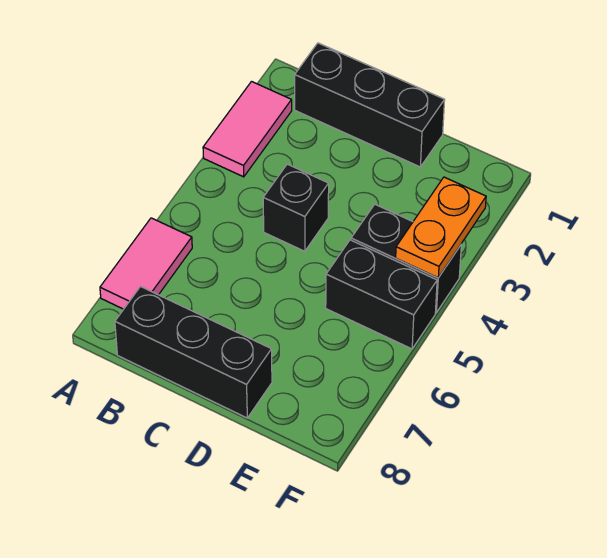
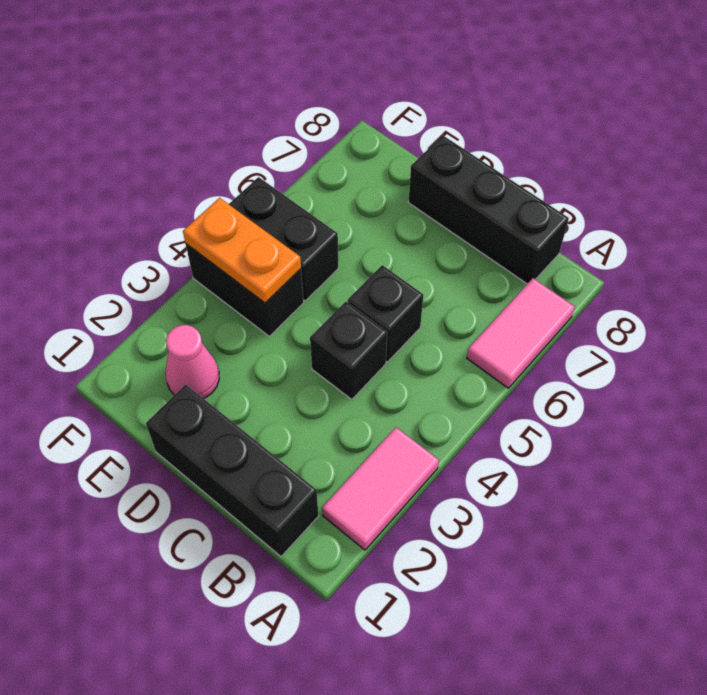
none -> black brick C5 level 1
none -> pink cone E2 level 1
orange plate F3:F4 level 2 -> orange plate E4:F4 level 2

